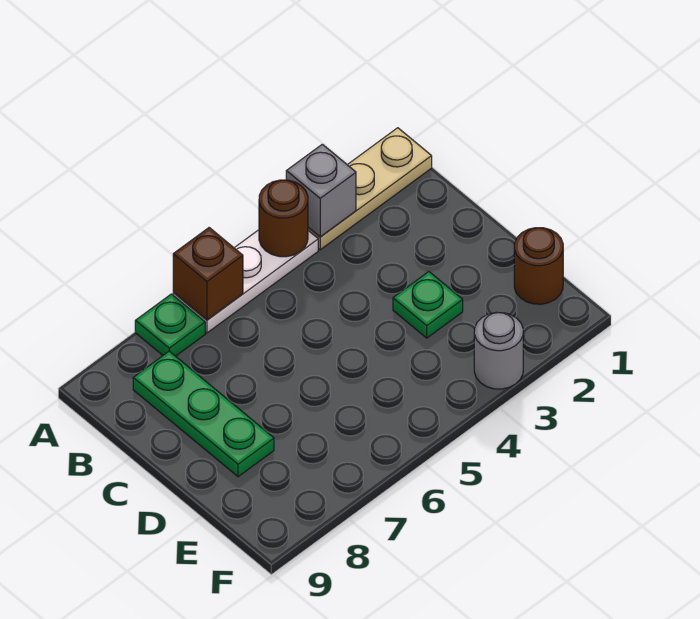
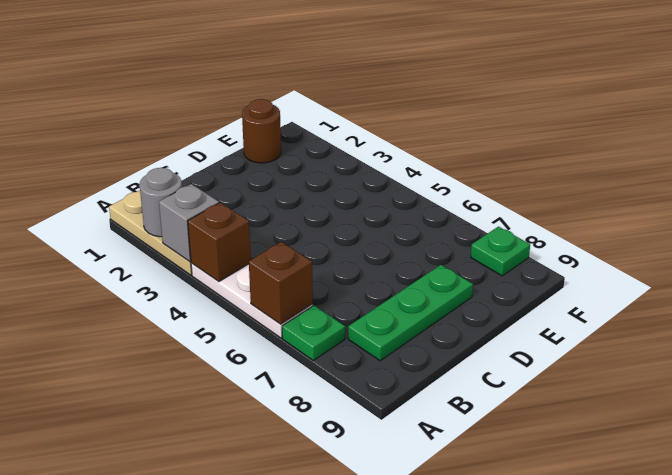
brown round brick A4 level 2 -> brown brick A4 level 2
green plate D3 level 1 -> green plate F8 level 1
grey round brick F3 level 1 -> grey round brick A2 level 2

